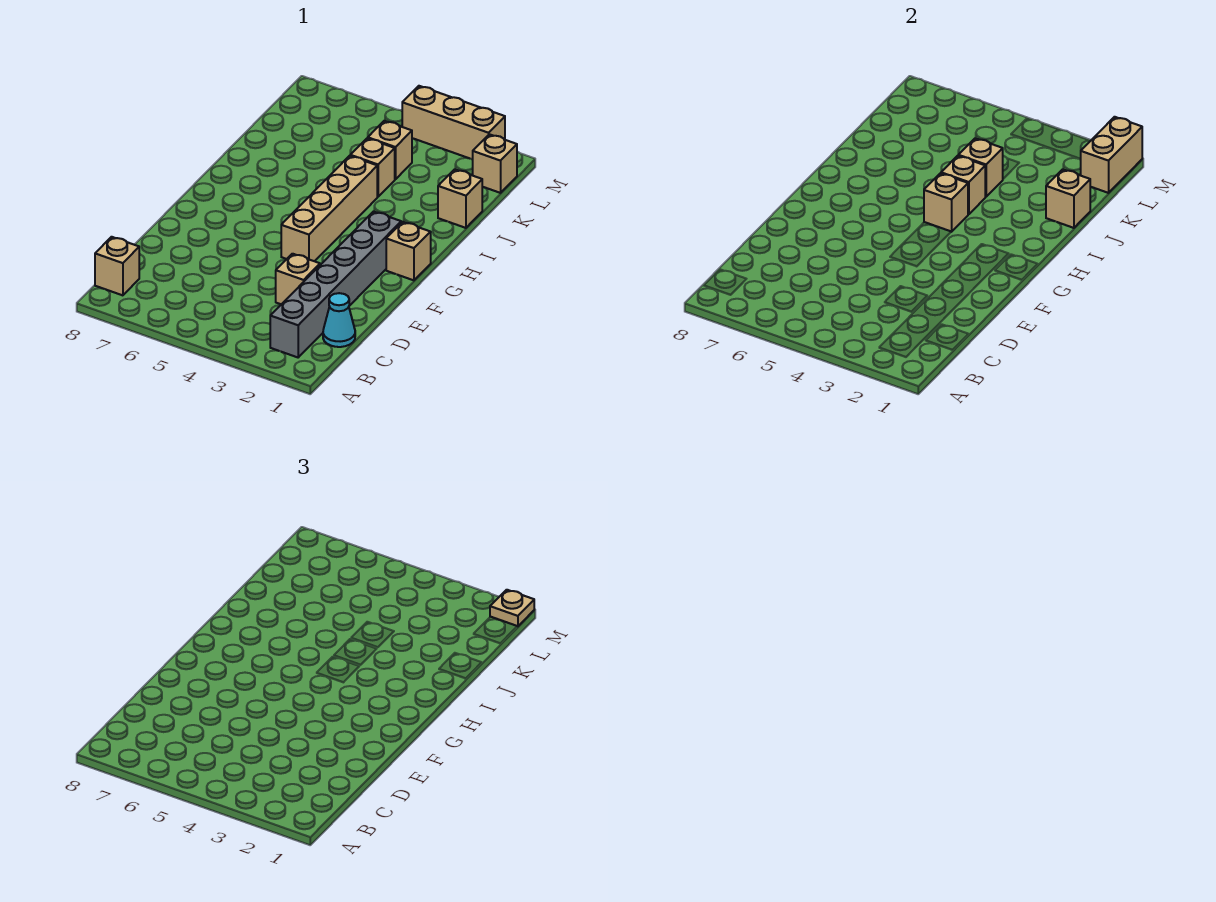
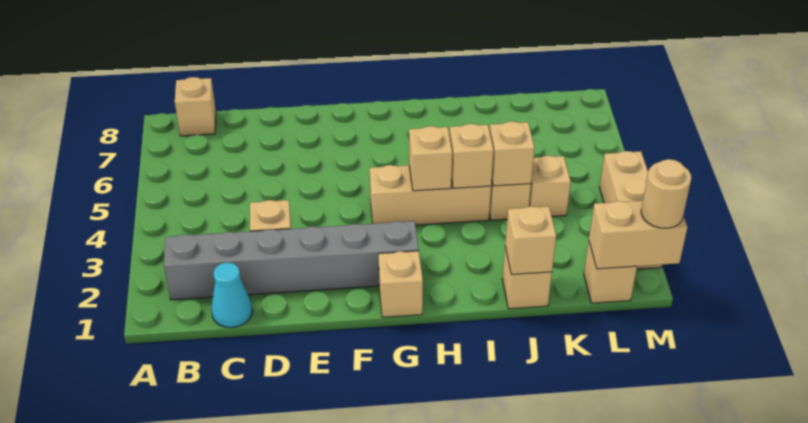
tan brick F4:I4 level 1 -> tan brick G4:I4 level 1
tan plate M1 level 3 -> tan round brick M1 level 3

